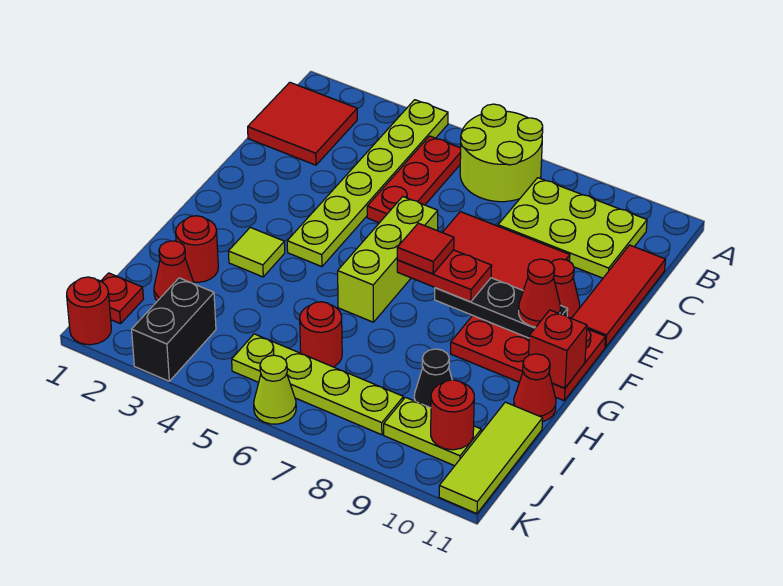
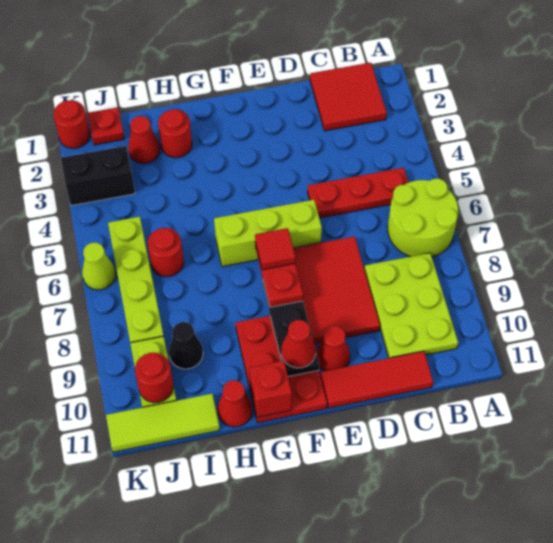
lime plate A4:F4 level 1 -> none
lime tile G3 level 1 -> none

